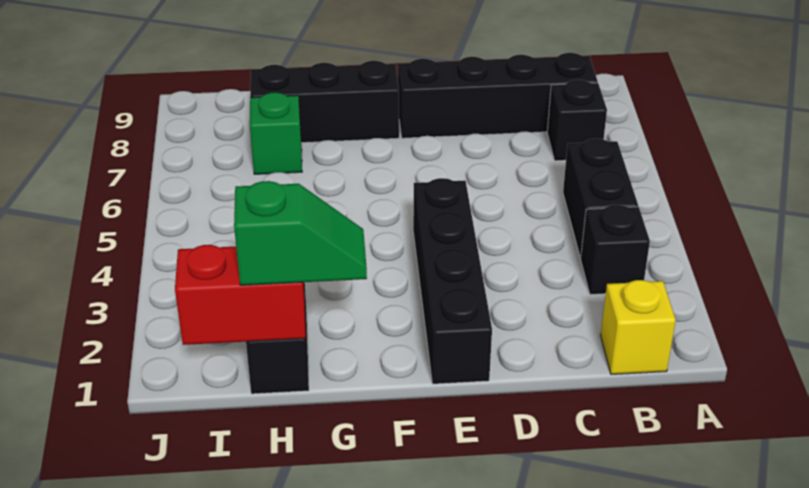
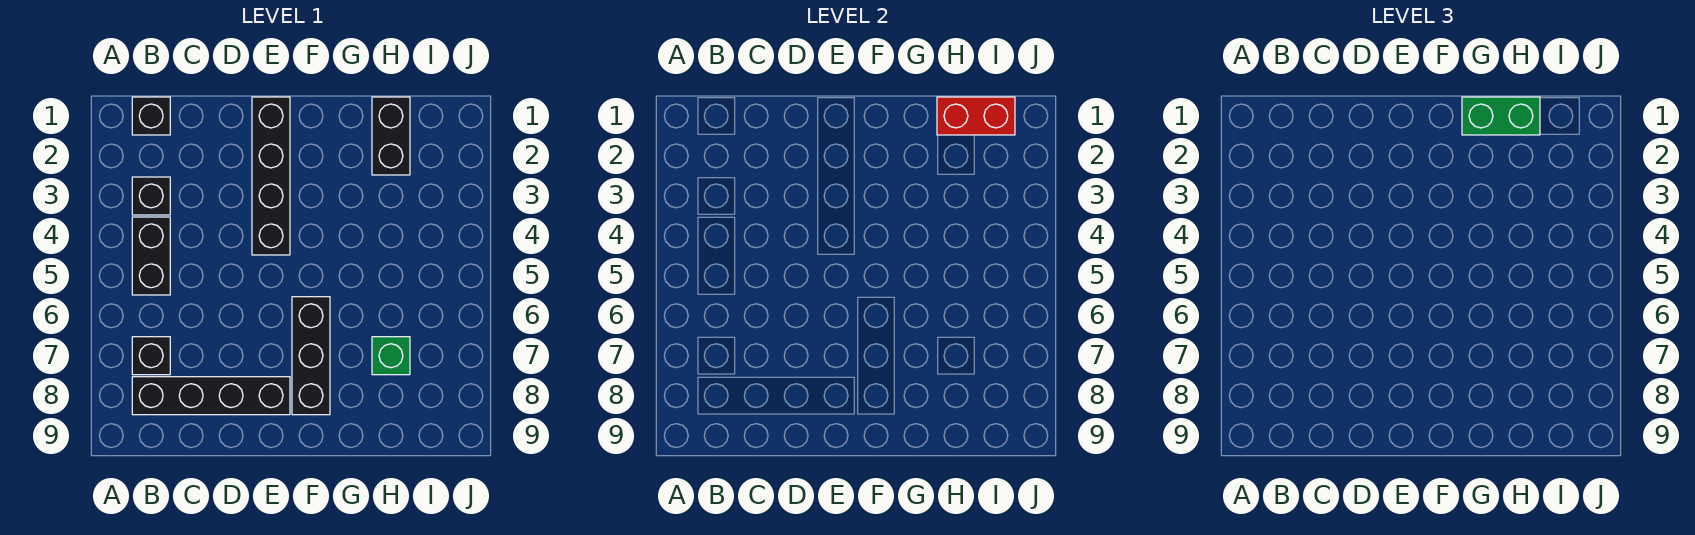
yellow brick B1 level 1 -> black brick B1 level 1
black brick F8:H8 level 1 -> black brick F6:F8 level 1
green slope G1:H1 level 3 top H -> green brick G1:H1 level 3

